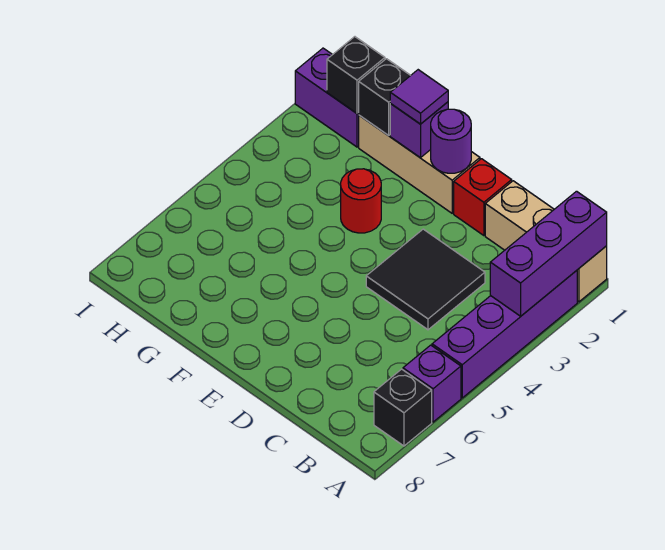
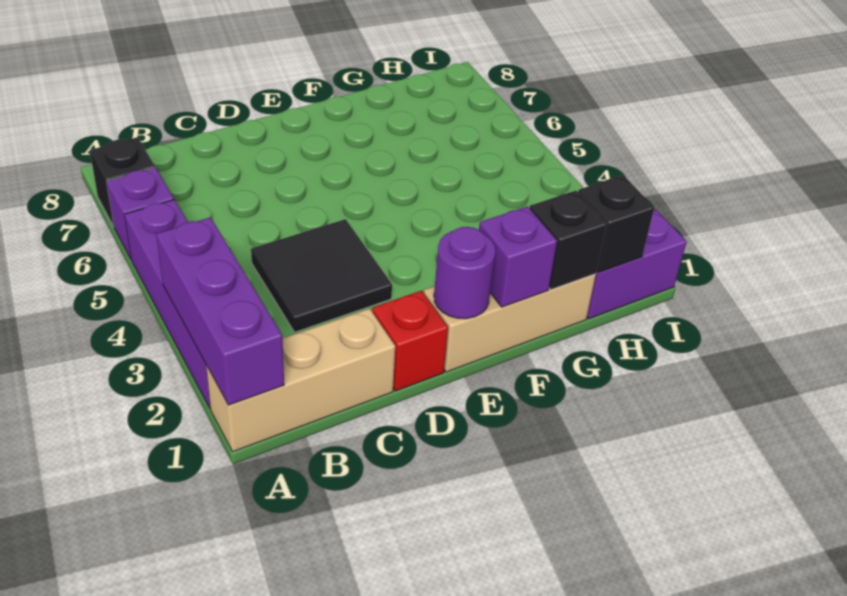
purple tile F1 level 3 -> none
red round brick F3 level 1 -> none

